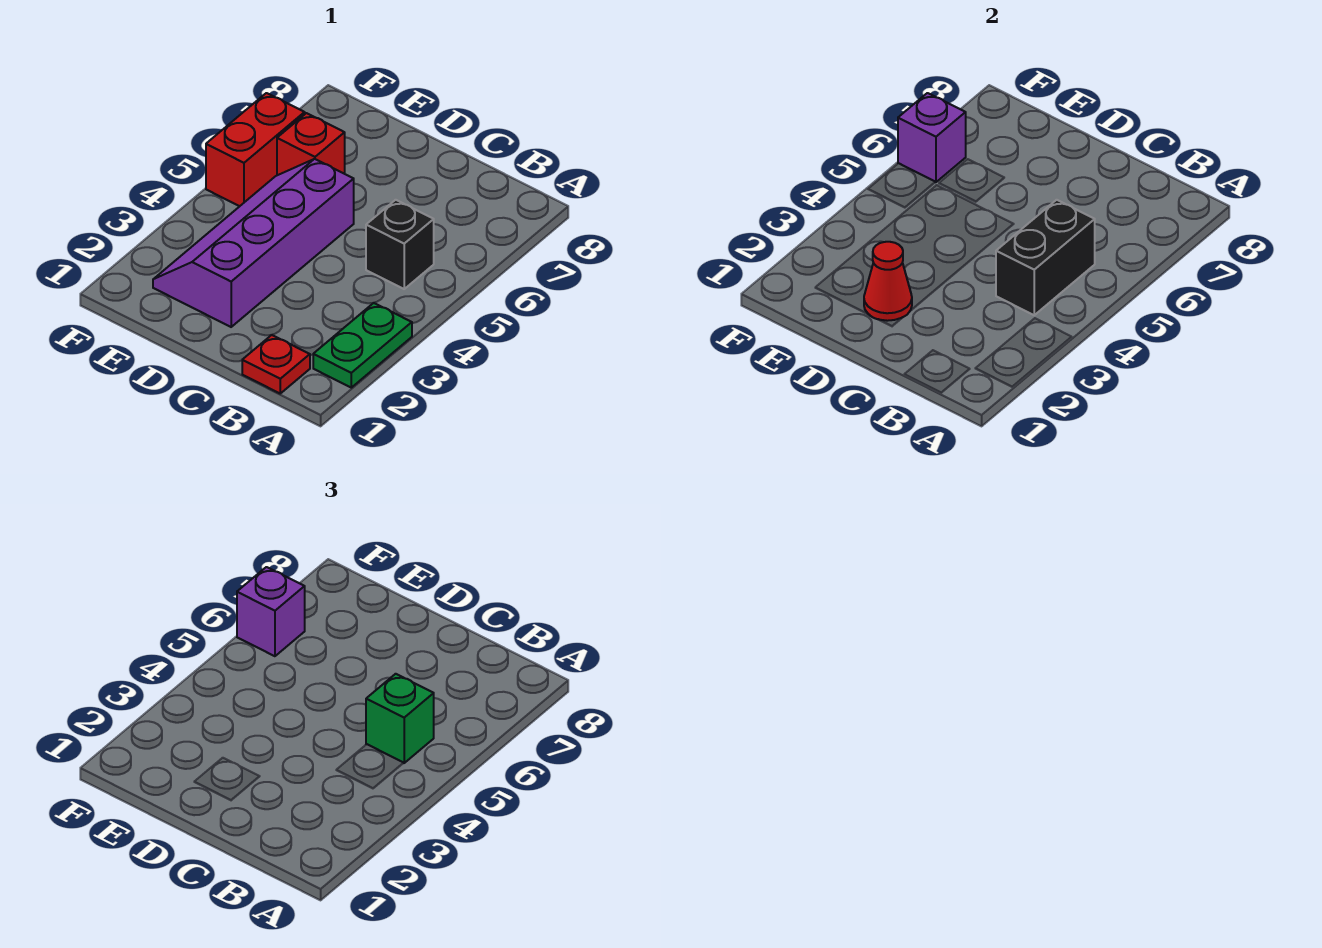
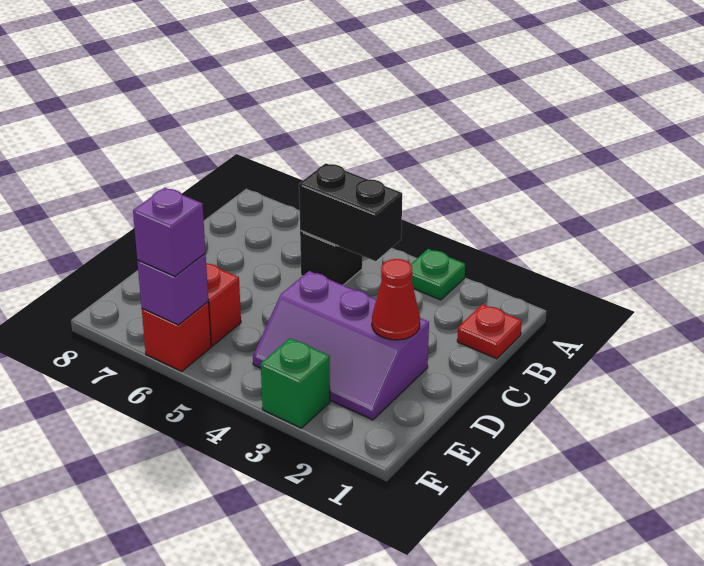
green plate A2:A3 level 1 -> green plate A3 level 1
green brick B5 level 3 -> green brick F3 level 1
purple slope D2:E5 level 1 top D -> purple slope D2:E4 level 1 top D
red brick F5:F6 level 1 -> red brick F6 level 1

